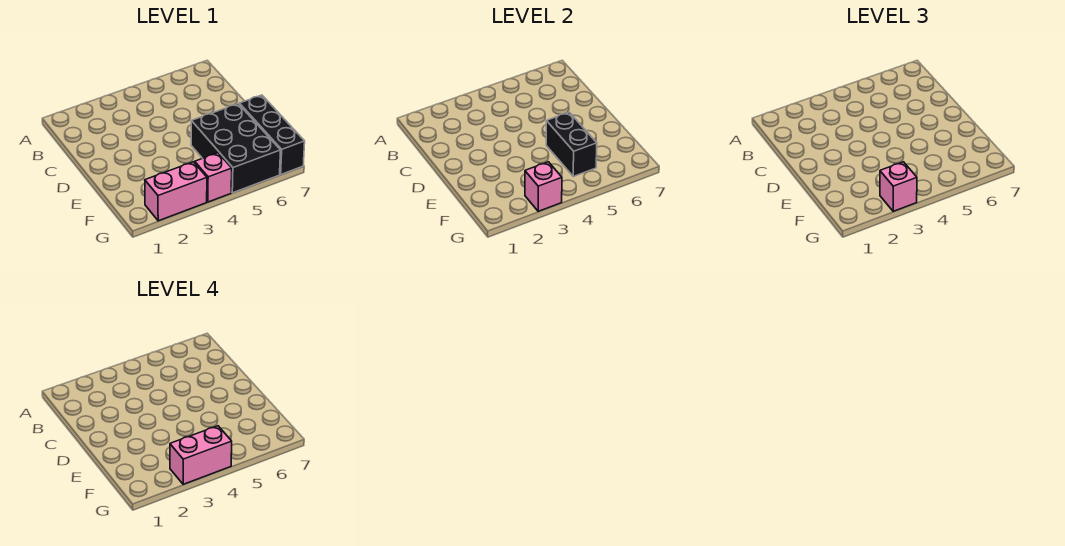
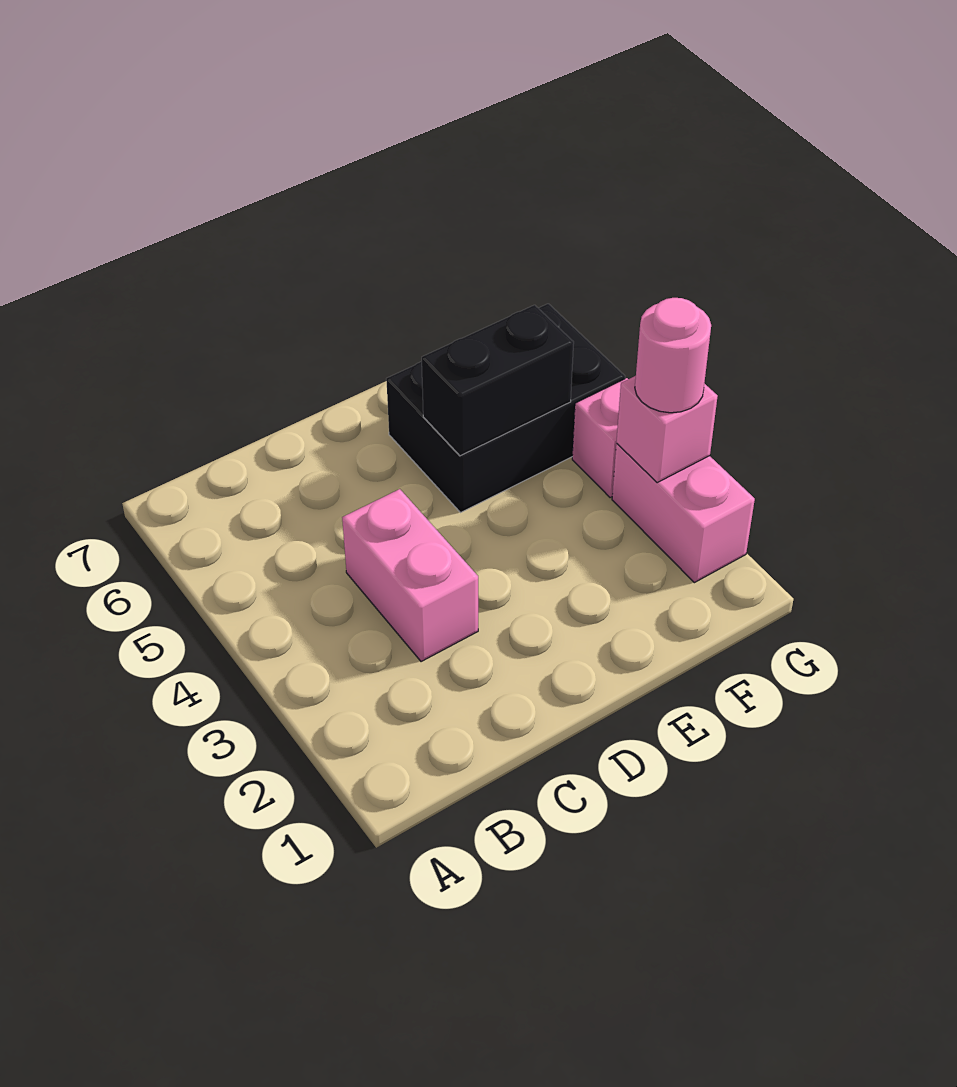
black brick E7:G7 level 1 -> none
pink brick G3 level 3 -> pink round brick G3 level 3
pink brick G3:G4 level 4 -> pink brick C3:C4 level 1

